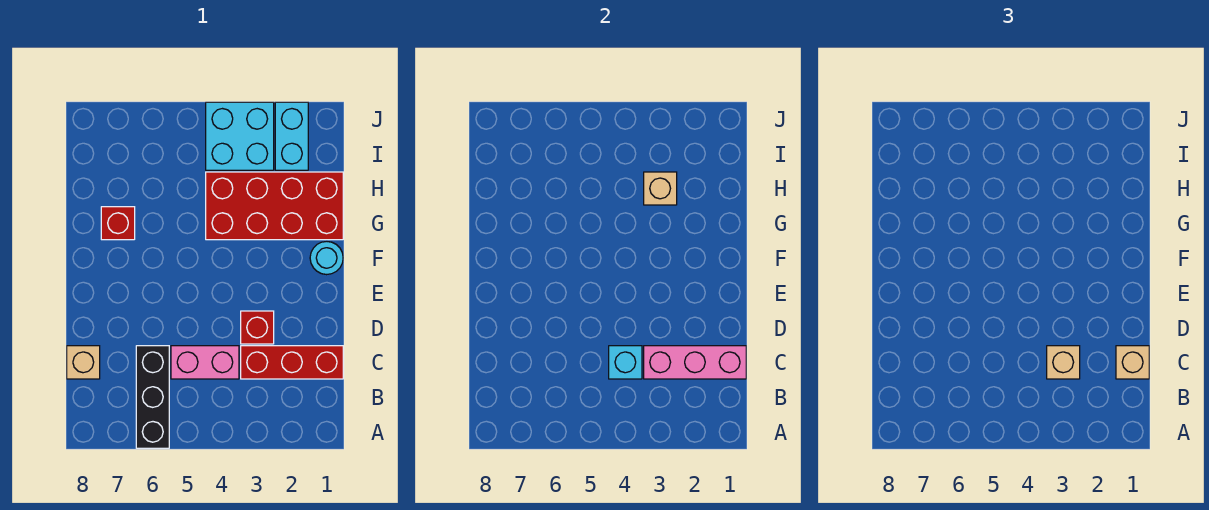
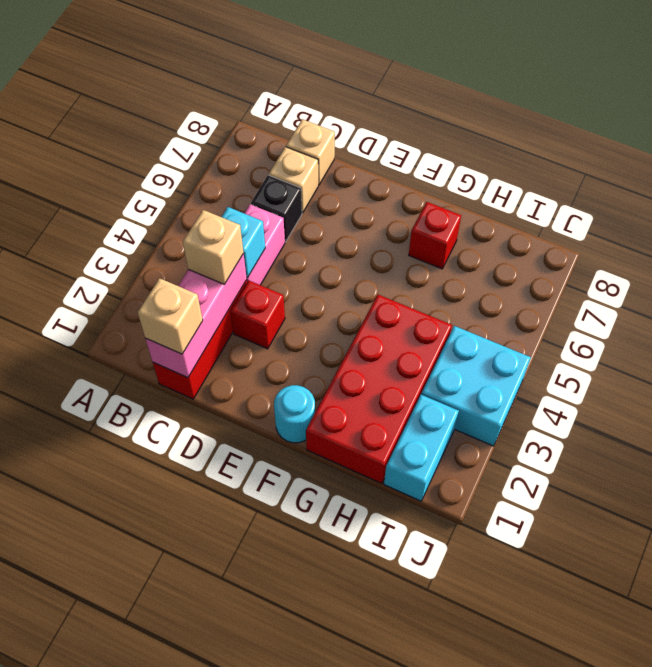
black brick A6:C6 level 1 -> black brick C6 level 1
tan brick H3 level 2 -> tan brick C7 level 1
cyan brick I2:J2 level 1 -> cyan brick I1:I2 level 1

